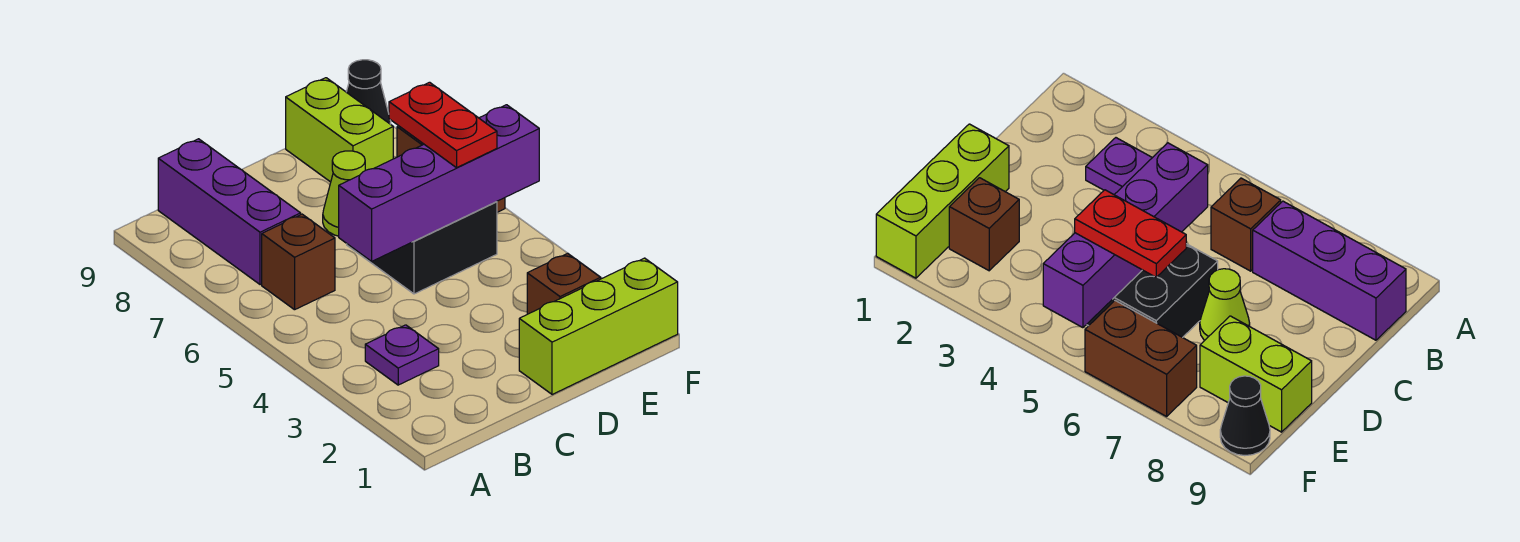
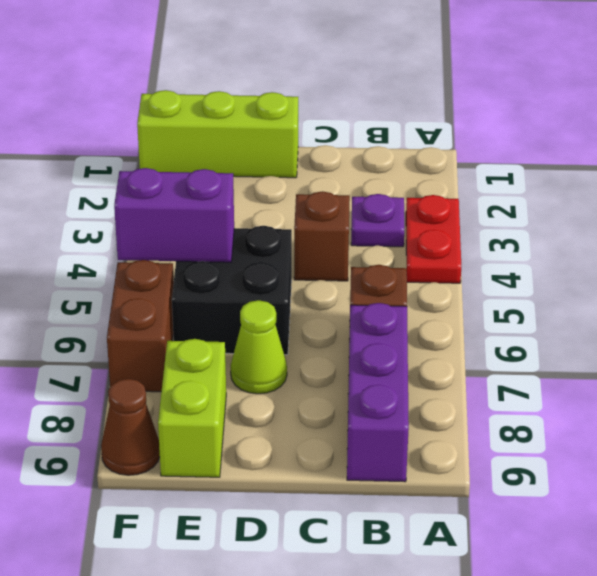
purple brick C5:F5 level 2 -> purple brick E5:F5 level 2
brown brick E2 level 1 -> brown brick C4 level 1
red plate E5:E6 level 3 -> red plate A3:A4 level 1
black cone F9 level 1 -> brown cone F9 level 1

